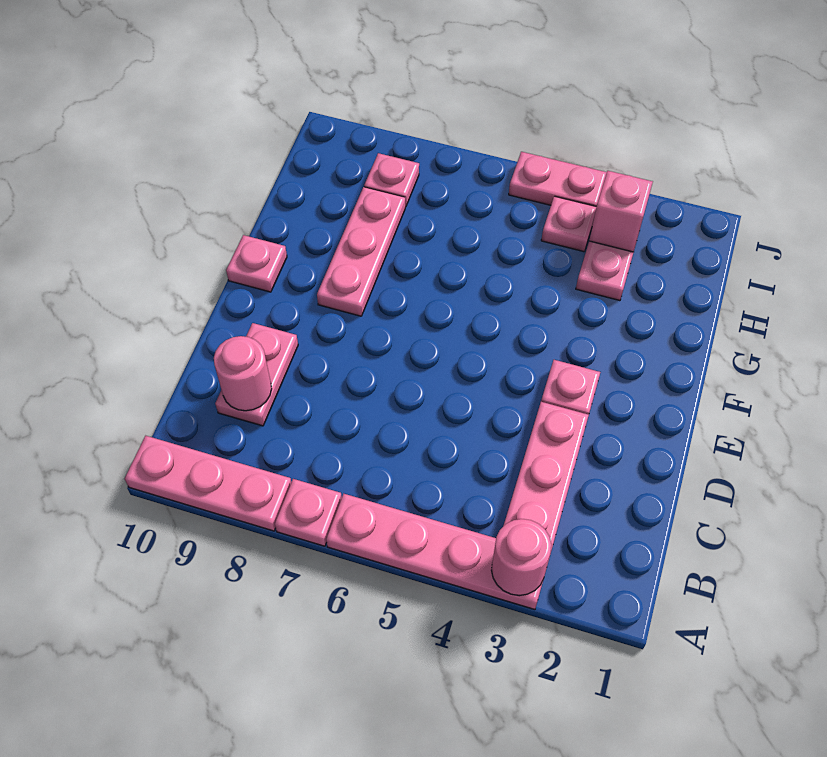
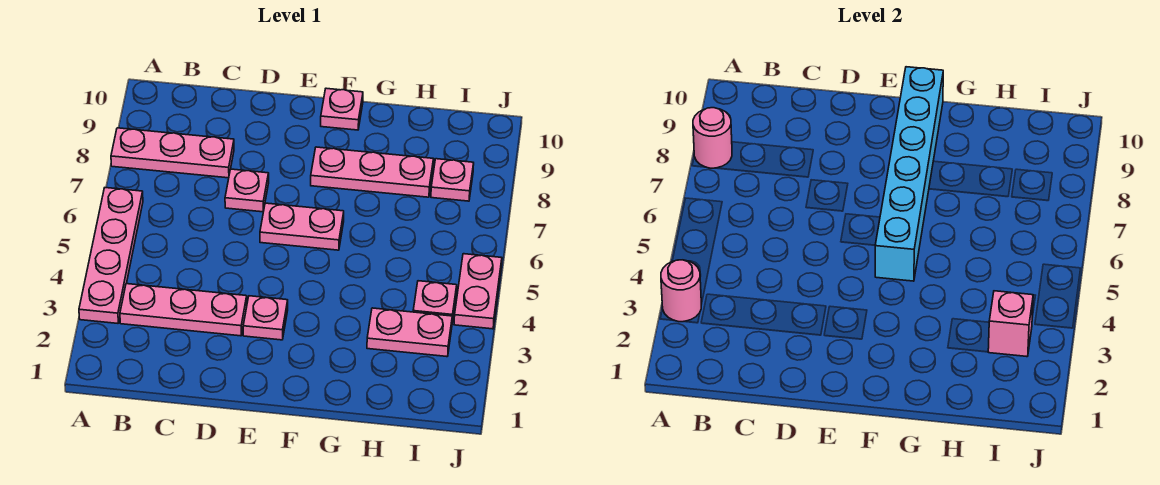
pink plate A7 level 1 -> pink plate D7 level 1
pink plate A8:A10 level 1 -> pink plate A8:C8 level 1
pink plate C9:D9 level 1 -> pink plate E6:F6 level 1
pink round brick C9 level 2 -> pink round brick A8 level 2
none -> cyan brick F5:F10 level 2

